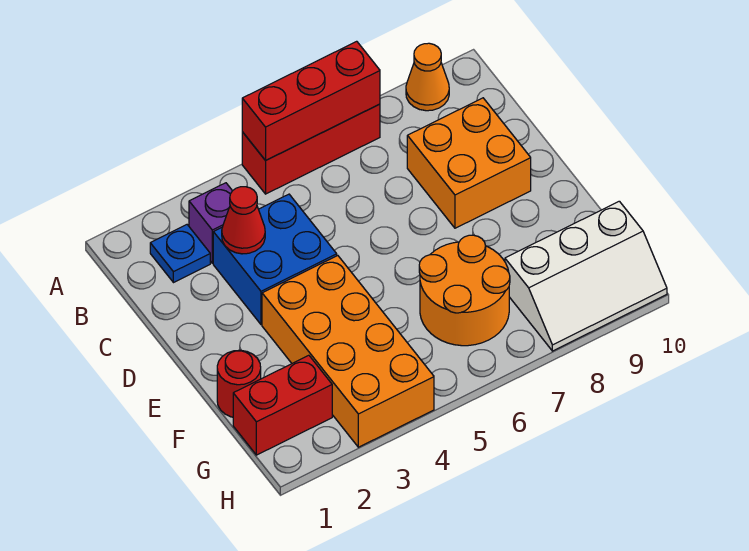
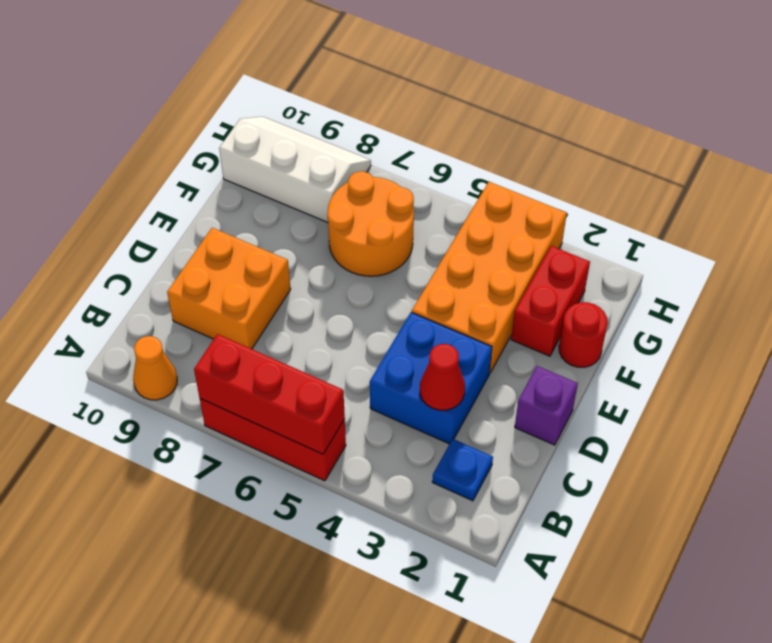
purple brick B3 level 1 -> purple brick D1 level 1
red brick G1:G2 level 1 -> red brick F2:G2 level 1

